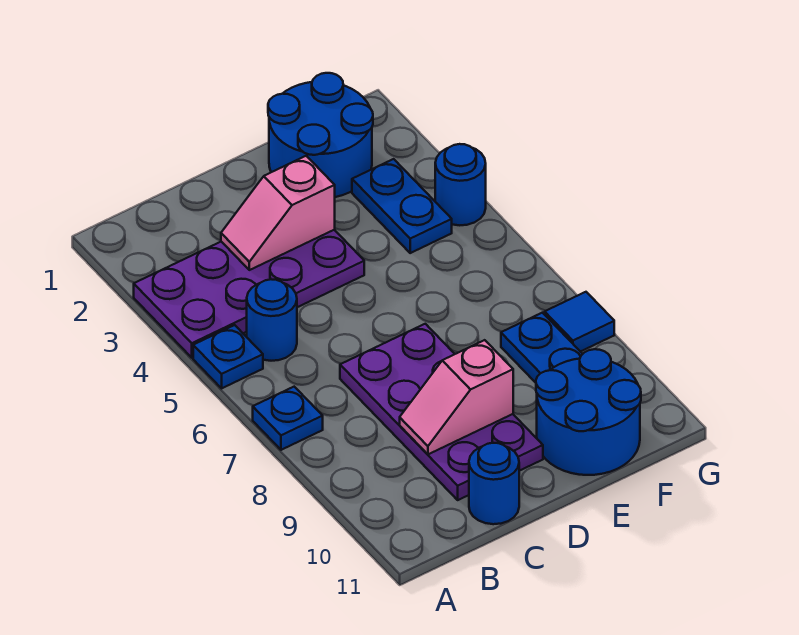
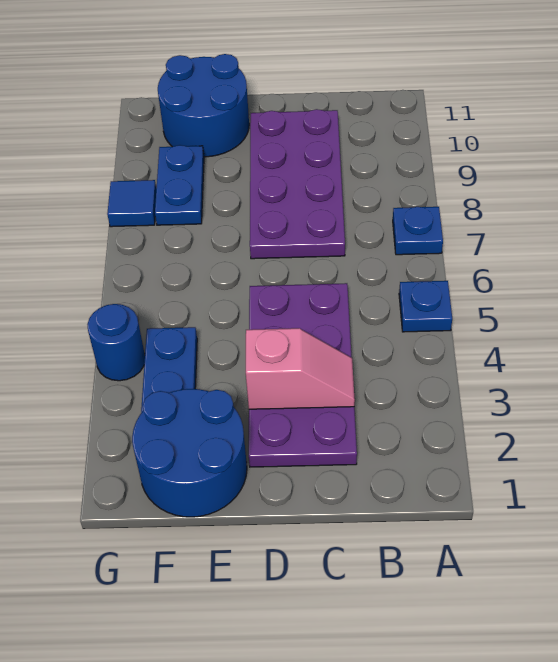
purple plate A3:D4 level 1 -> purple plate C2:D5 level 1
blue round brick B5 level 1 -> none
pink slope C9:D9 level 2 top D -> none
blue round brick C11 level 1 -> none

